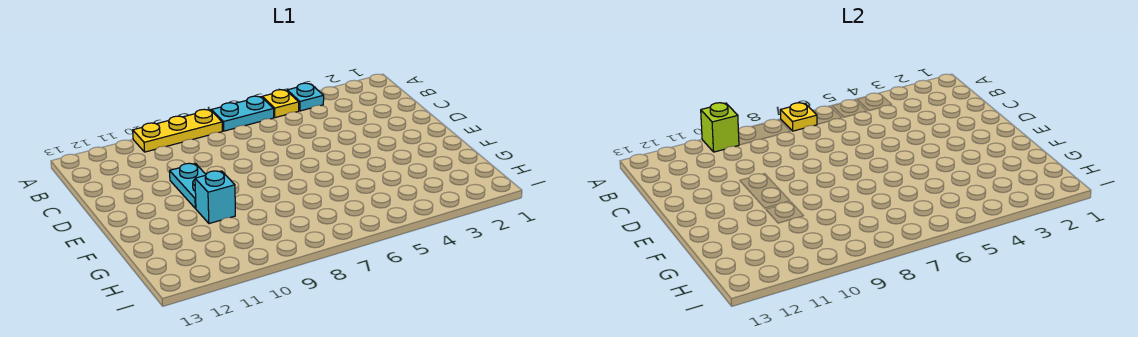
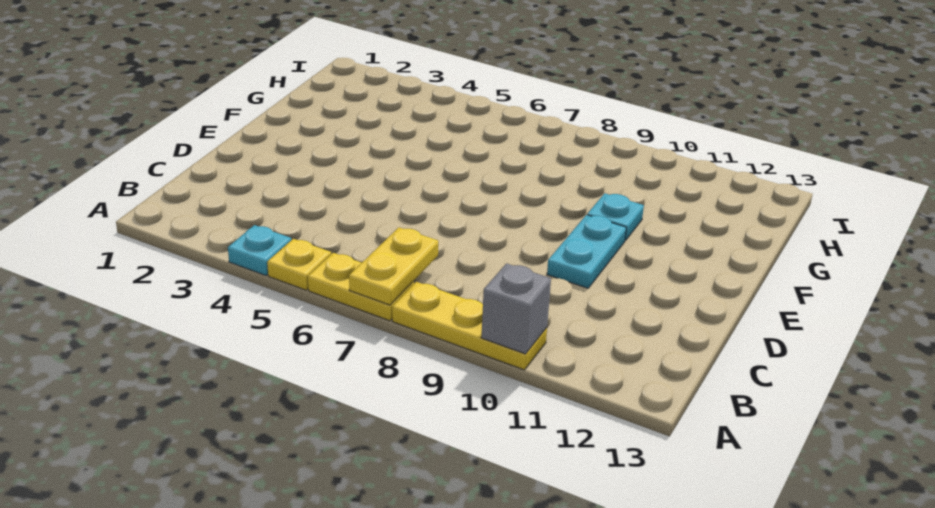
cyan plate A6:A7 level 1 -> yellow plate A6:A7 level 1
yellow plate A7 level 2 -> yellow plate A7:B7 level 2
lime brick A10 level 2 -> grey brick A10 level 2
cyan brick F10 level 1 -> cyan plate F10 level 1

